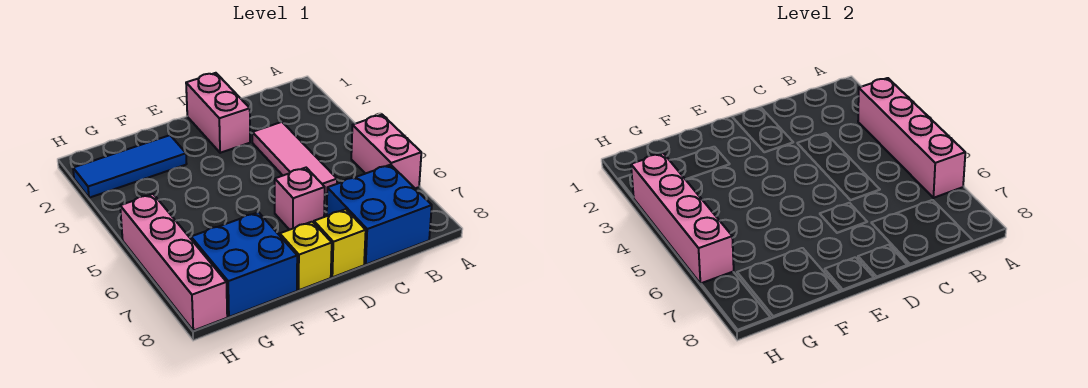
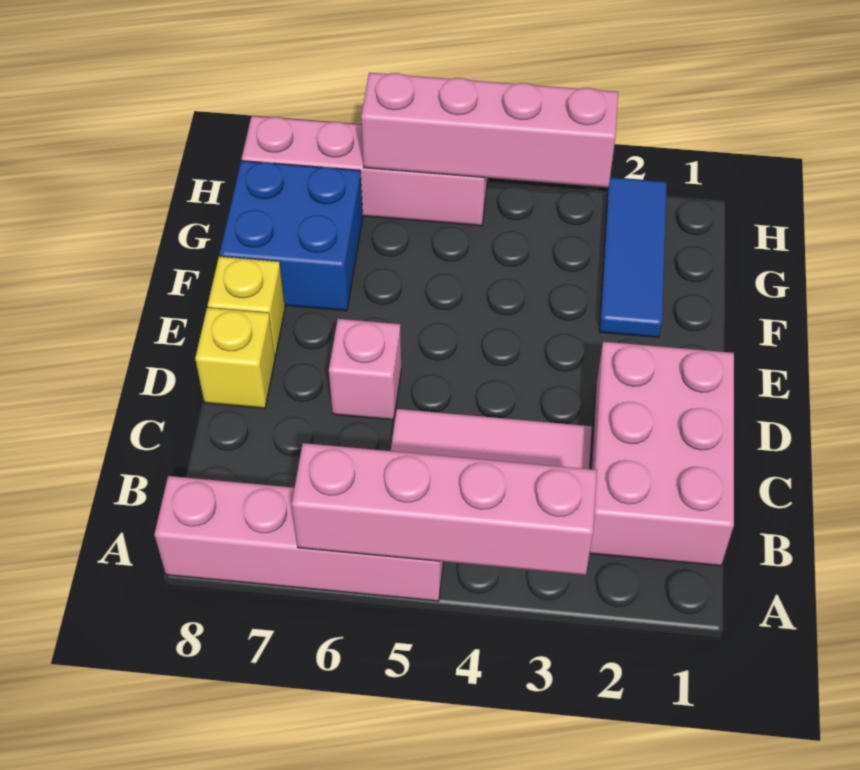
pink brick A5:A6 level 1 -> pink brick A5:A8 level 1
blue brick B7:C8 level 1 -> none
pink brick D1:D2 level 1 -> pink brick B1:D2 level 1

